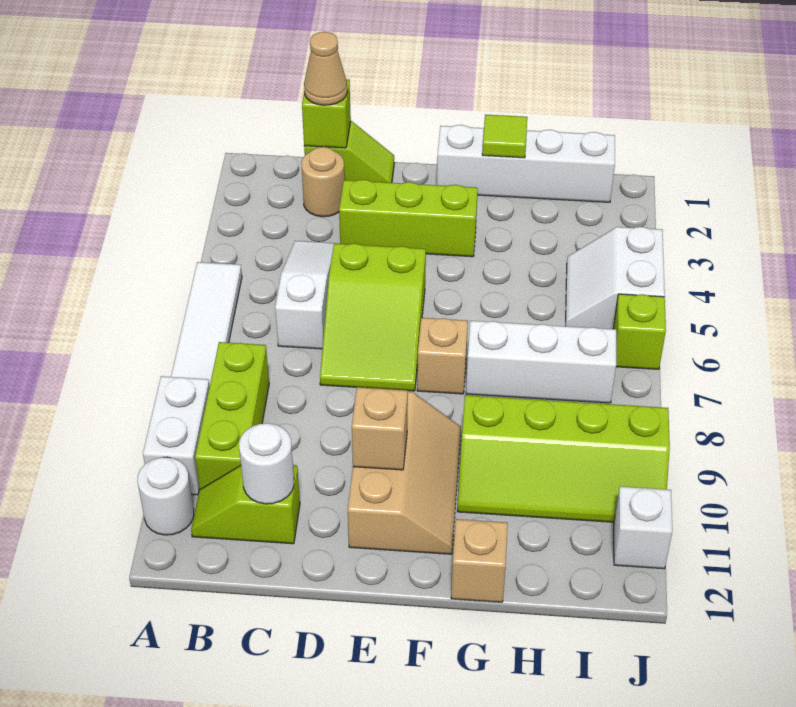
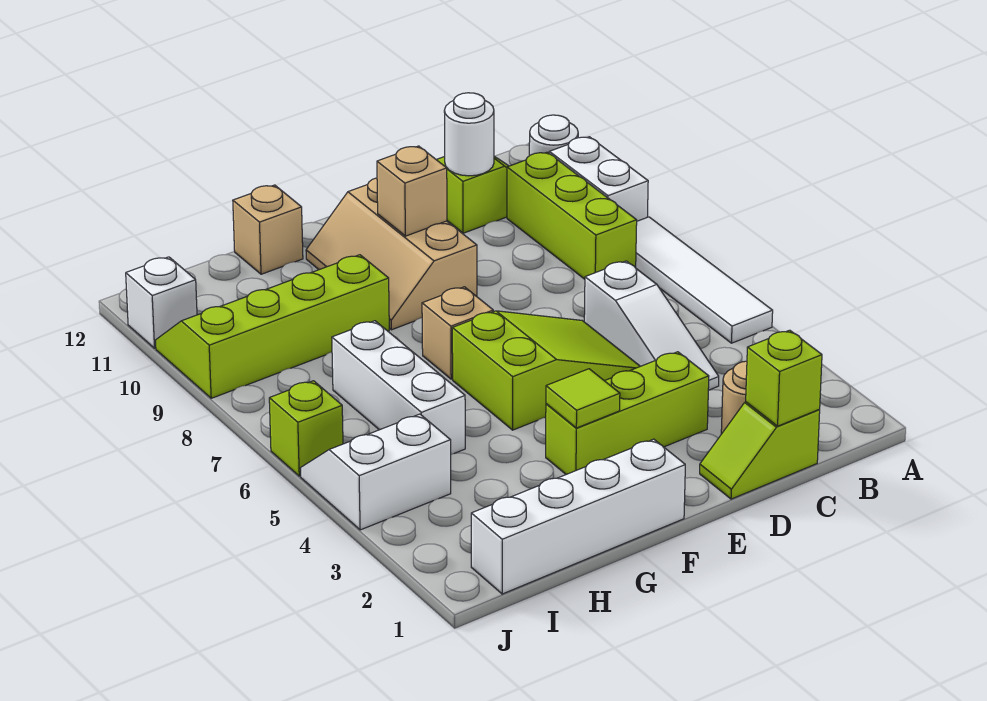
tan cone C1 level 3 -> none
lime slope D5:E7 level 1 top 5 -> lime slope D5:F6 level 1 top F
lime tile G1 level 2 -> lime tile F3 level 2
white brick G7:I7 level 1 -> white brick H5:H7 level 1
white slope I4:J5 level 1 top J -> white slope I4:J5 level 1 top 4

